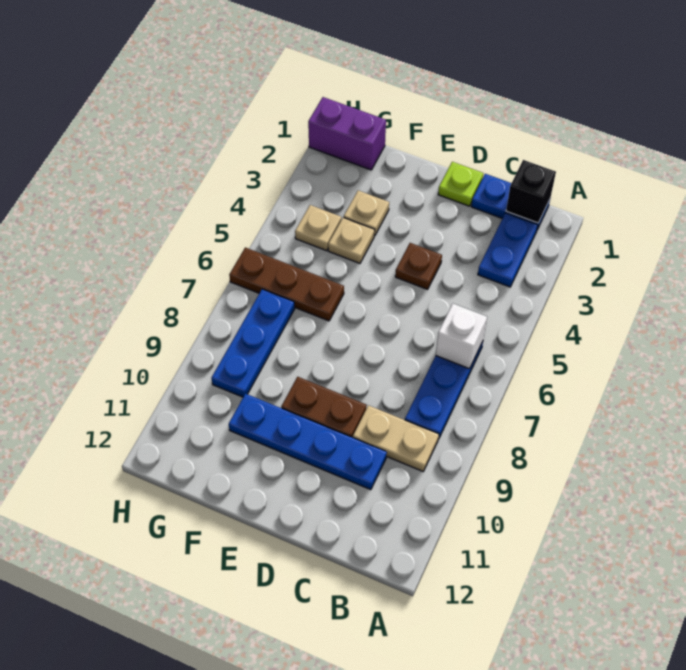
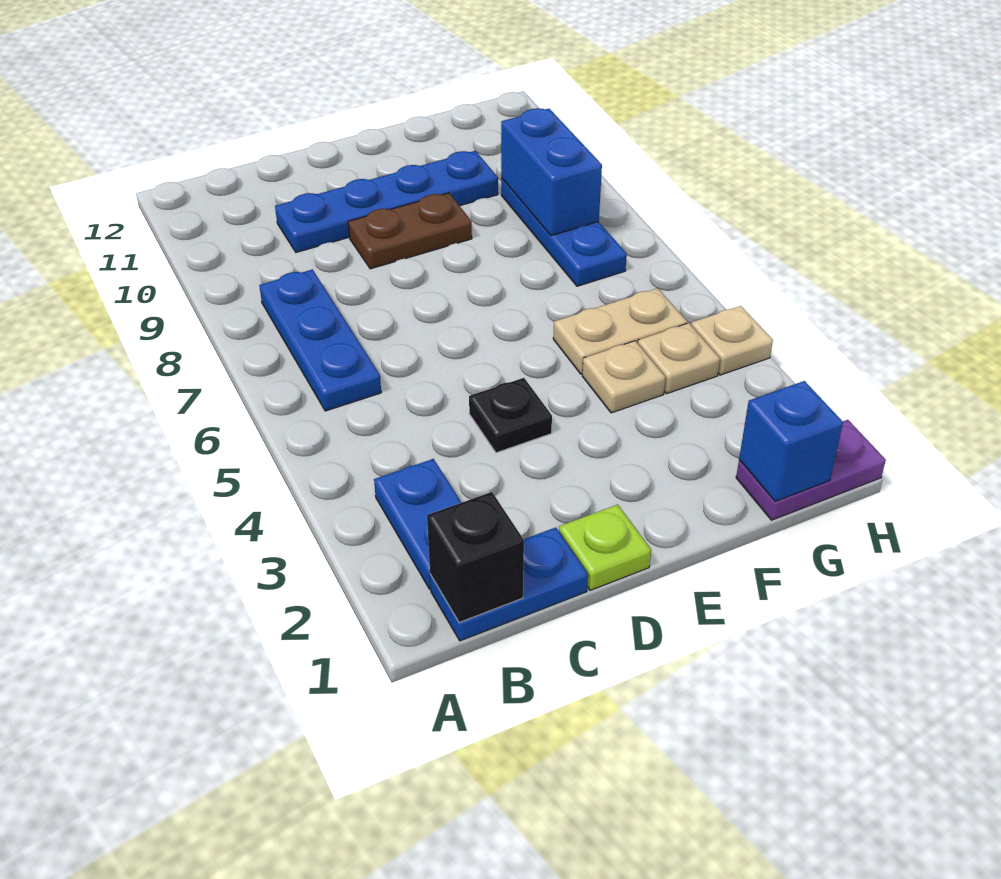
white brick B6 level 2 -> none
tan plate B9:C9 level 1 -> tan plate F5:G5 level 1
brown plate D4 level 1 -> black plate D4 level 1
tan plate F3 level 1 -> tan plate H4 level 1
brown plate F6:H6 level 1 -> none
purple brick G1:H1 level 1 -> purple plate G1:H1 level 1
none -> blue brick G1 level 2
none -> blue brick G8:G9 level 2

